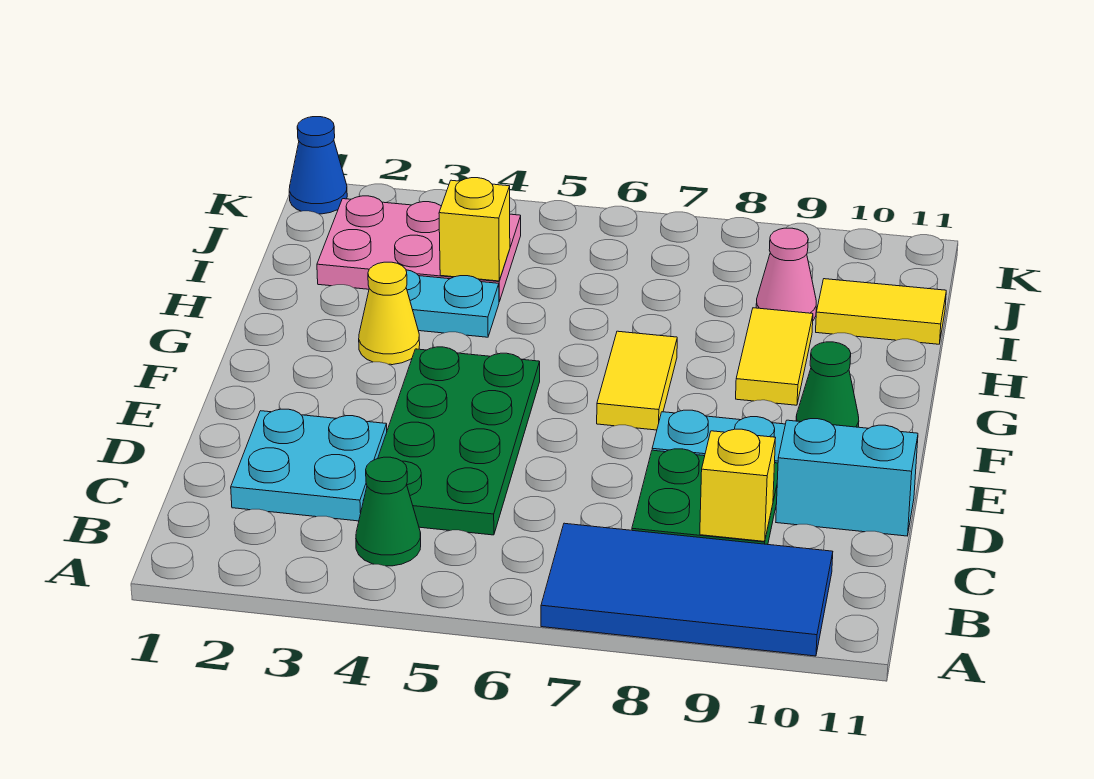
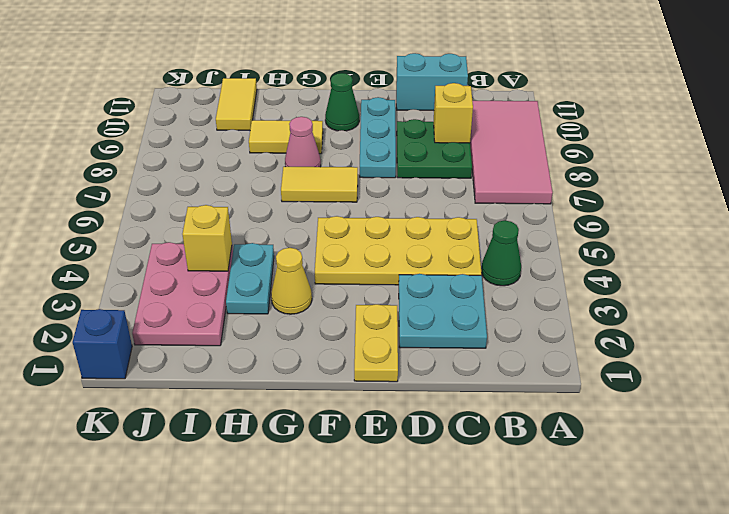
blue tile A7:B10 level 1 -> pink tile A7:B10 level 1
green plate C4:F5 level 1 -> yellow plate C4:F5 level 1
cyan brick D10:D11 level 1 -> cyan brick C11:D11 level 1
none -> yellow plate E1:E2 level 1
pink cone I9 level 1 -> pink cone G8 level 1
blue cone K1 level 1 -> blue brick K1 level 1

